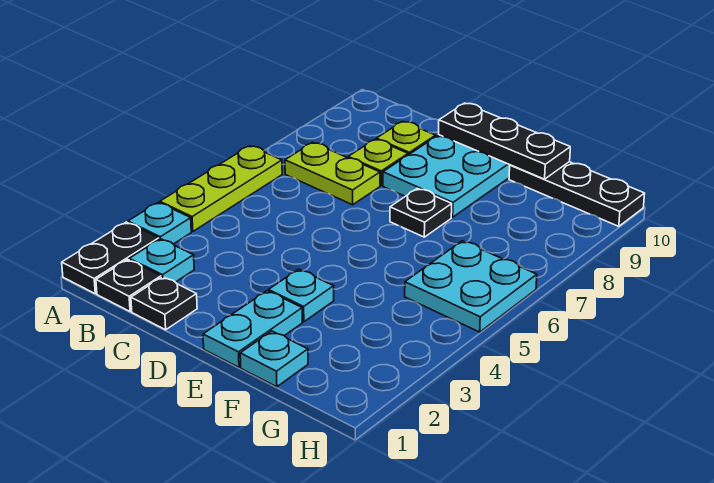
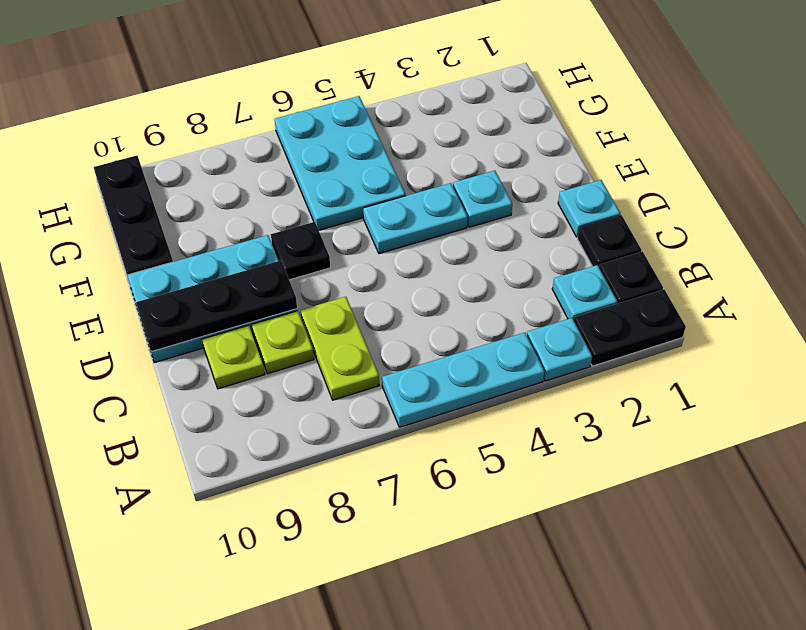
lime plate A4:A6 level 1 -> cyan plate A4:A6 level 1
black plate D10:F10 level 2 -> black plate D8:D10 level 2
cyan plate E1:E2 level 1 -> cyan plate E4:E5 level 1
cyan plate F1 level 1 -> cyan plate D1 level 1
cyan plate G5:H6 level 1 -> cyan plate F5:H6 level 1

